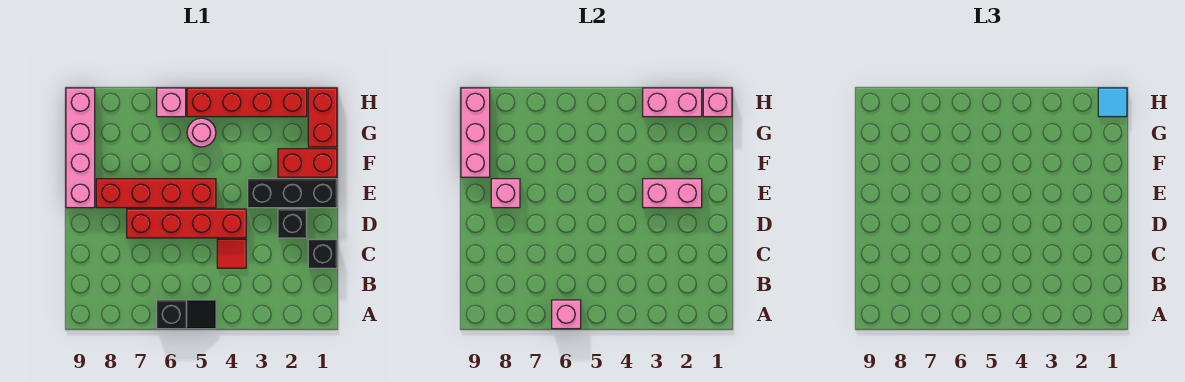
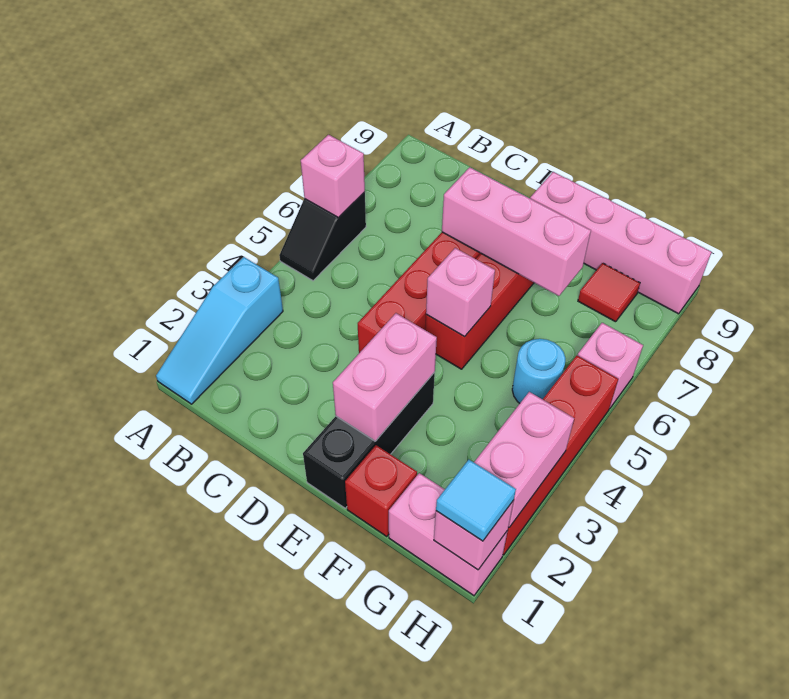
none -> cyan slope A1:A3 level 1 top 3
black brick C1 level 1 -> none
red tile C4 level 1 -> red tile G8 level 1
black brick D2 level 1 -> none
pink brick E8 level 2 -> pink brick E5 level 2
red brick F1:F2 level 1 -> red brick F1 level 1
pink brick F9:H9 level 2 -> pink brick D7:F7 level 2
red brick G1:H1 level 1 -> pink brick G1:H1 level 1
pink round brick G5 level 1 -> cyan round brick G5 level 1

